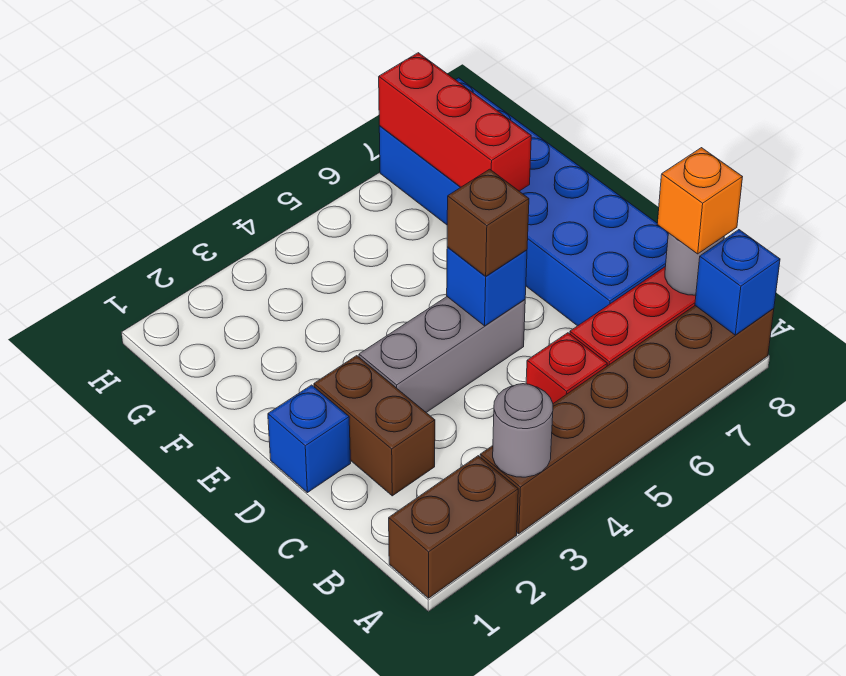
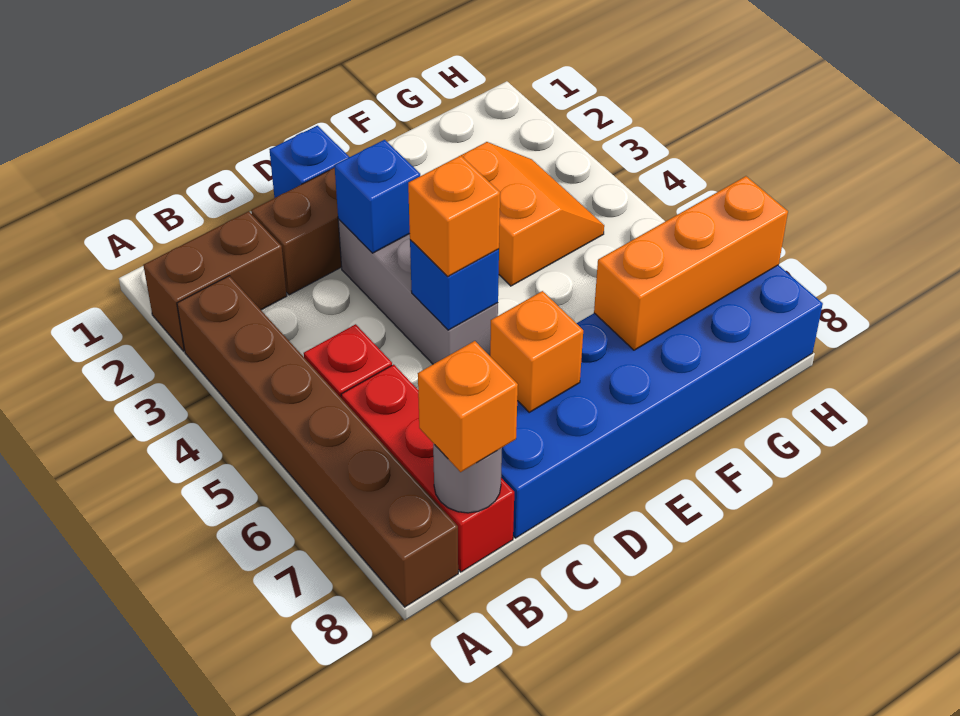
brown brick A1:A2 level 1 -> brown brick A2:B2 level 1
grey round brick A3 level 2 -> none
blue brick A8 level 2 -> blue brick D3 level 2
brown brick D5 level 3 -> orange brick D5 level 3
none -> orange brick D7 level 2
none -> orange slope F3:G4 level 1 top F
red brick F7:H7 level 2 -> orange brick F7:H7 level 2

